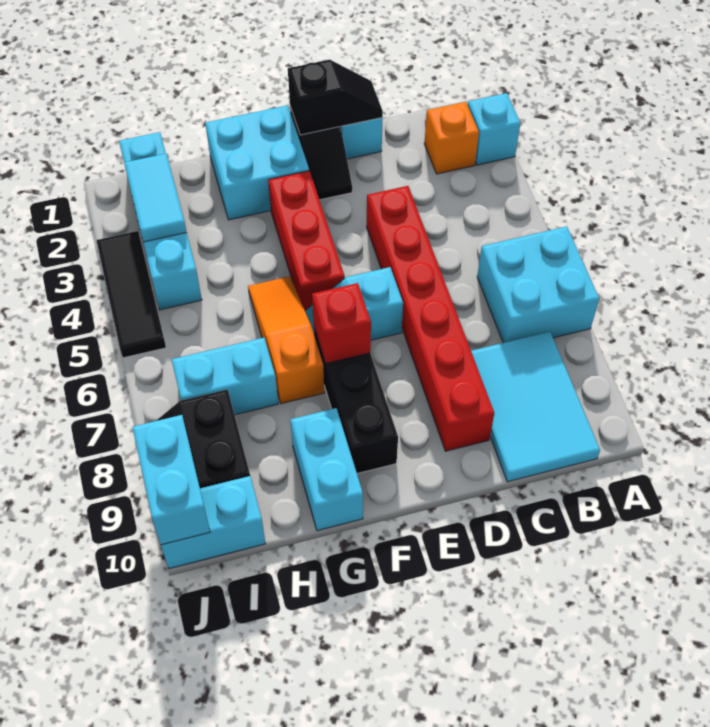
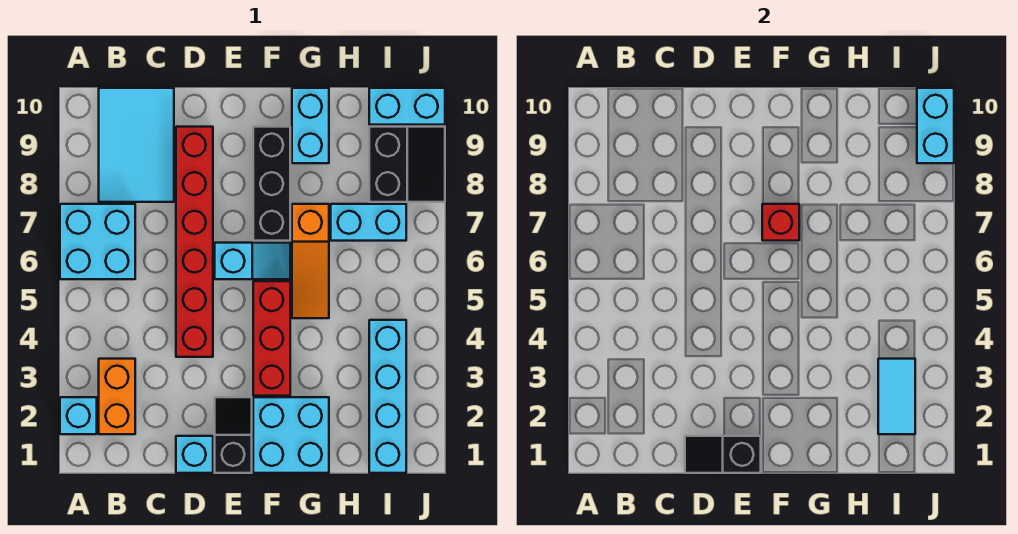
orange brick B2 level 1 -> orange brick B2:B3 level 1
black tile J3:J5 level 1 -> none

